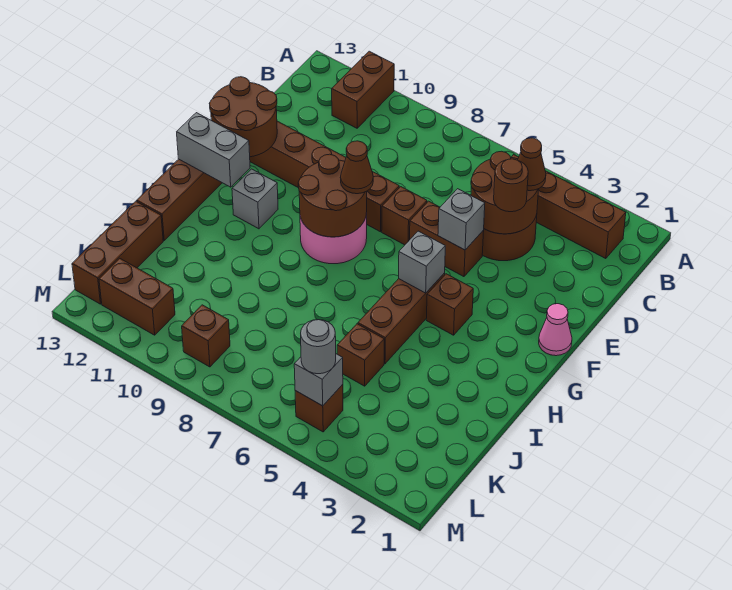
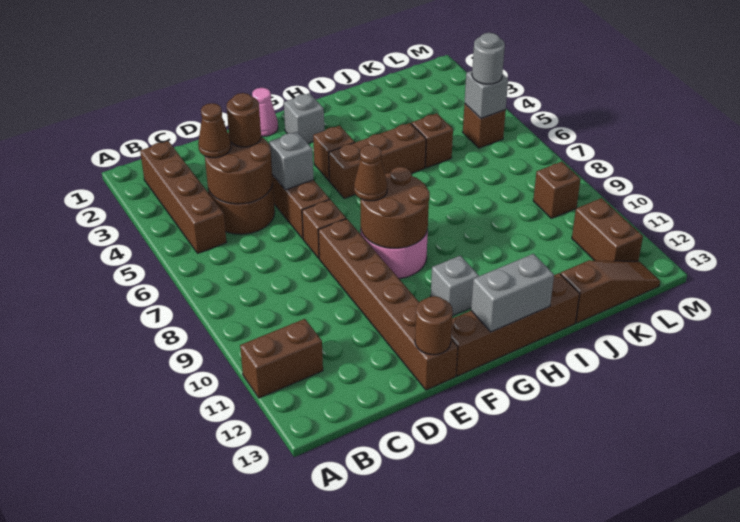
brown round brick E12:F13 level 2 -> brown round brick E13 level 2
grey brick G5 level 2 -> grey brick G2 level 1
grey brick G12:G13 level 2 -> grey brick G13:H13 level 2
brown brick J13:L13 level 1 -> brown slope J13:L13 level 1 top J

